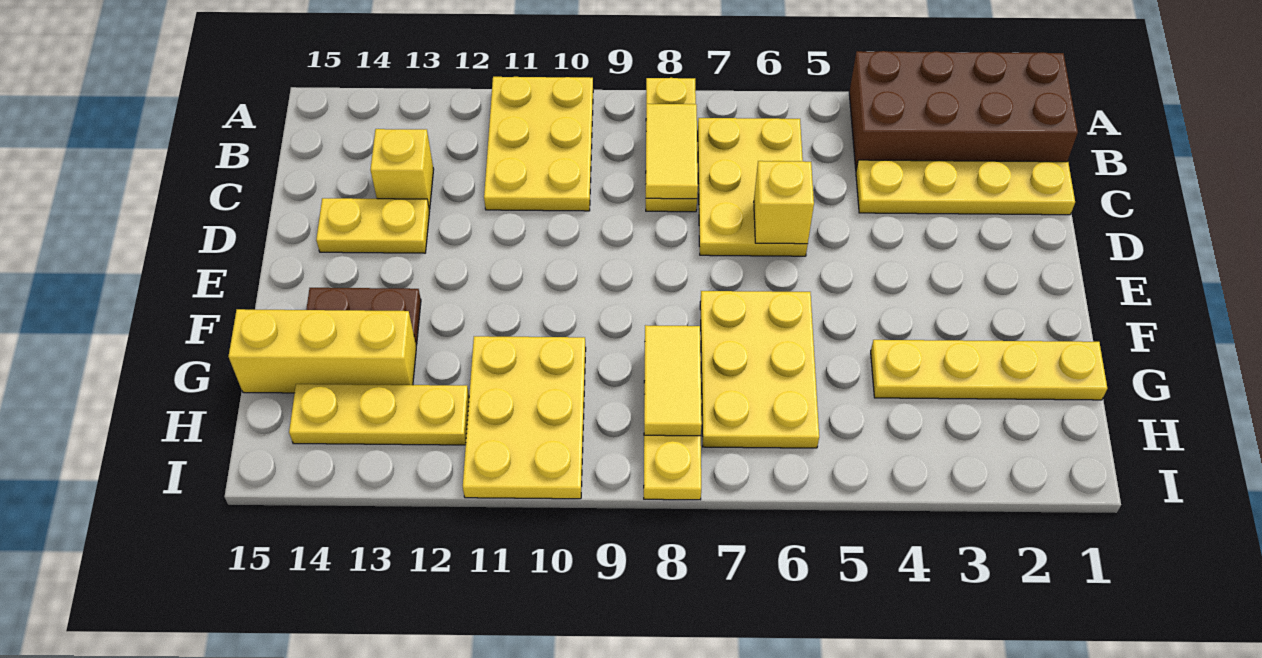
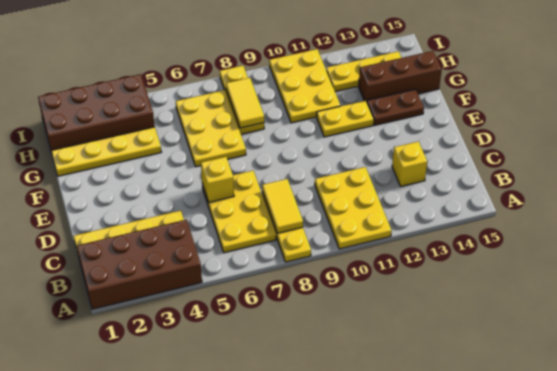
yellow plate D13:D14 level 1 -> yellow plate F11:F12 level 1
yellow brick G13:G15 level 1 -> brown brick G13:G15 level 1
none -> brown brick H1:I4 level 1

